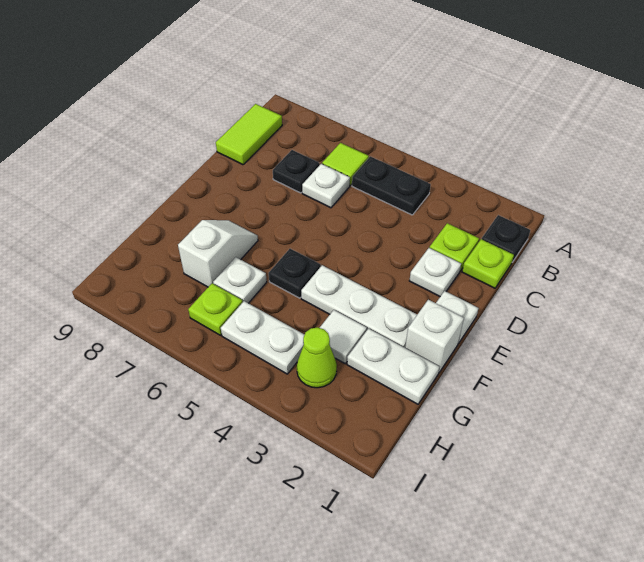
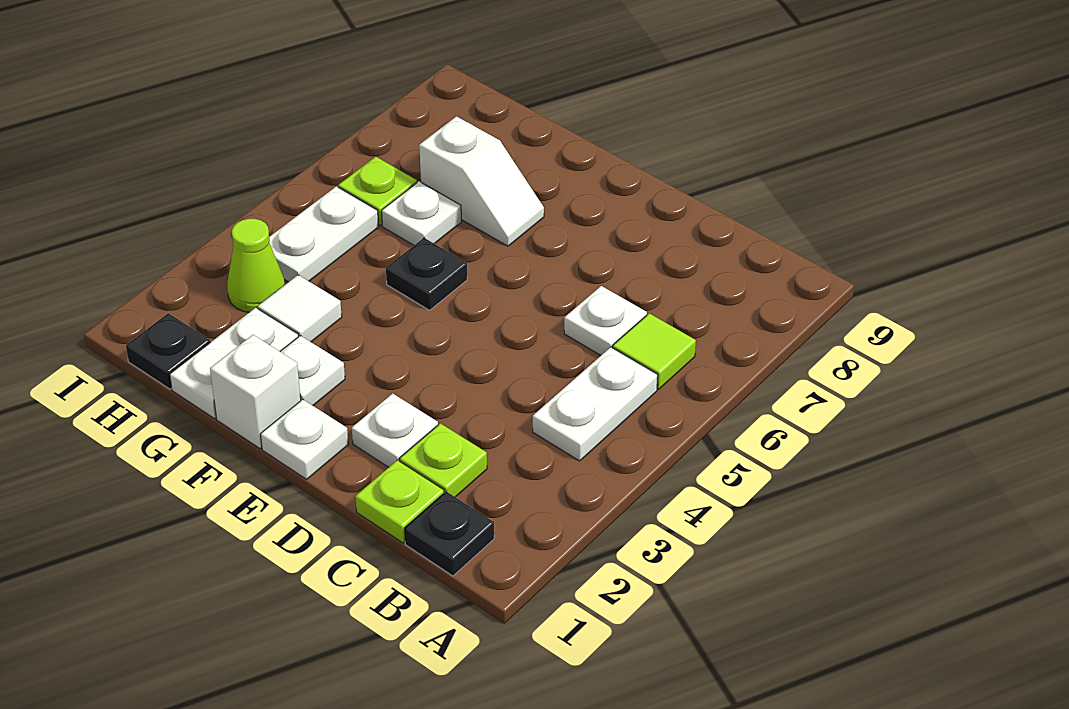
black plate B4:B5 level 1 -> white plate B4:B5 level 1
lime tile B9:C9 level 1 -> none
black plate C7 level 1 -> black plate H1 level 1
white plate F2:F4 level 1 -> white plate F2 level 1

